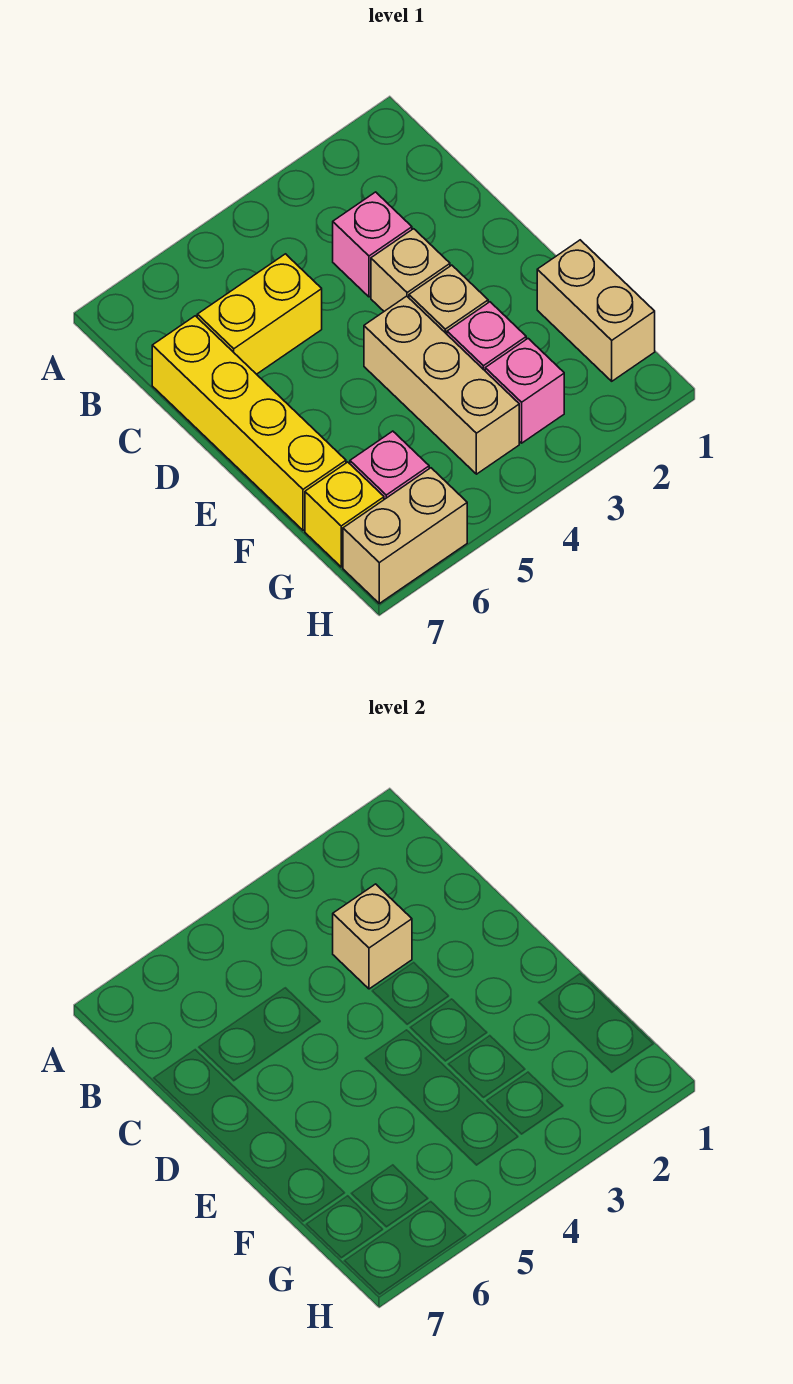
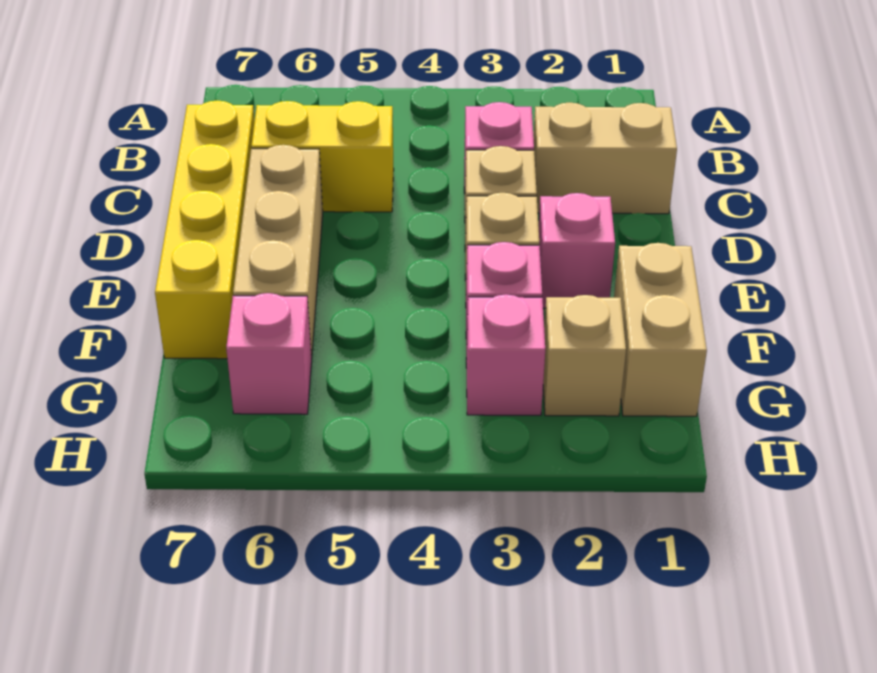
tan brick C3 level 2 -> tan brick G2 level 1
none -> pink brick E2 level 1
tan brick E4:G4 level 1 -> tan brick D6:F6 level 1
yellow brick G7 level 1 -> none
tan brick H6:H7 level 1 -> tan brick C1:C2 level 1

